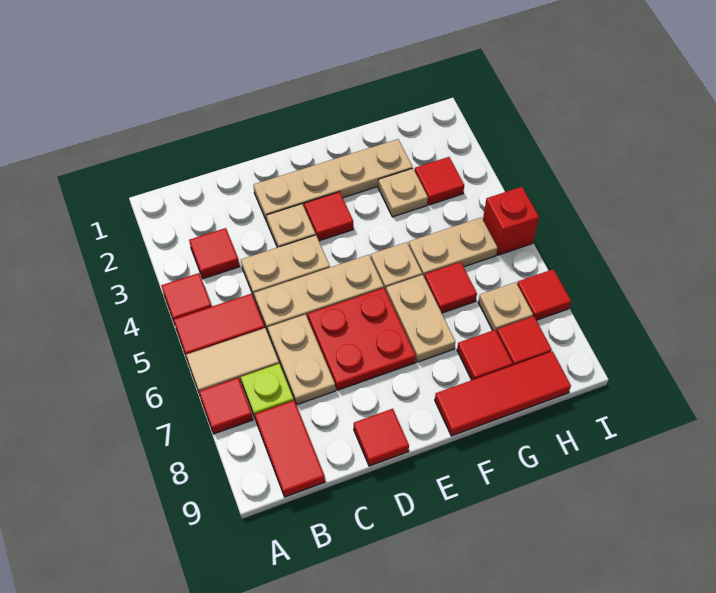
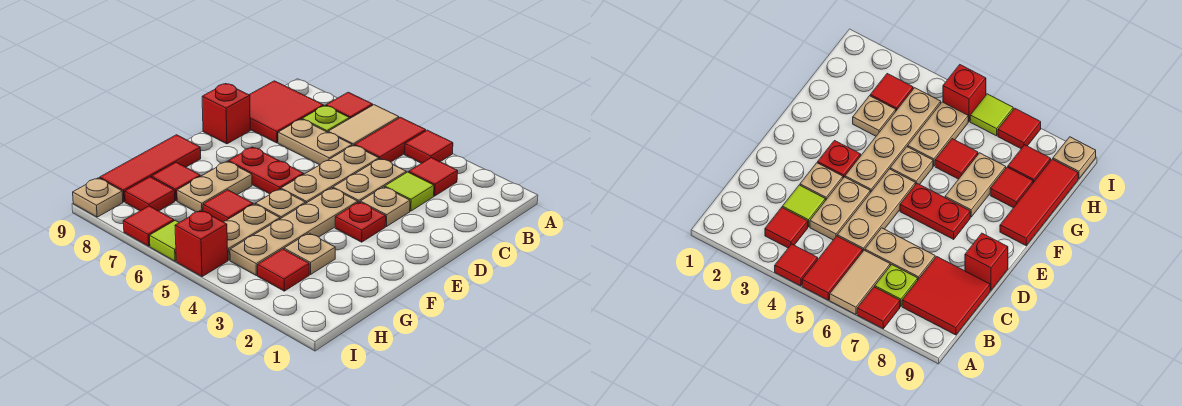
red tile B8:B9 level 1 -> red tile B8:C9 level 1
none -> lime tile C3 level 1
tan plate D2:G2 level 1 -> tan plate E4:H4 level 1
red plate D6:E7 level 1 -> red plate E6:E7 level 1
red tile D9 level 1 -> red brick D9 level 1
red tile E3 level 1 -> red plate E3 level 1
tan plate F6:F7 level 1 -> tan plate F7:G7 level 1
tan plate H7 level 1 -> tan plate I9 level 1
none -> lime tile I6 level 1

